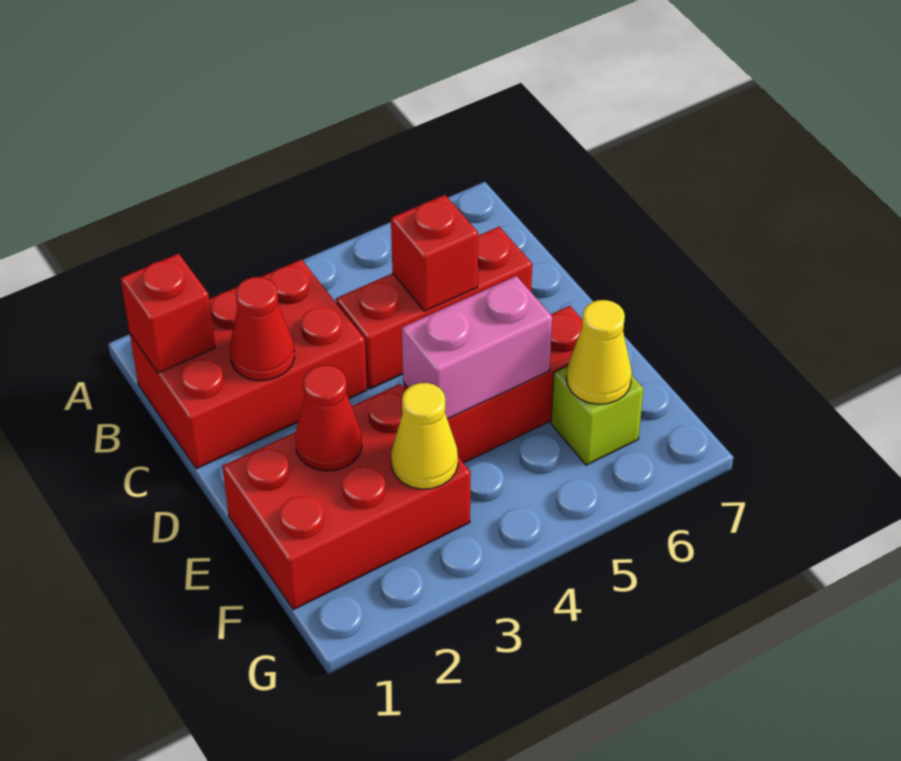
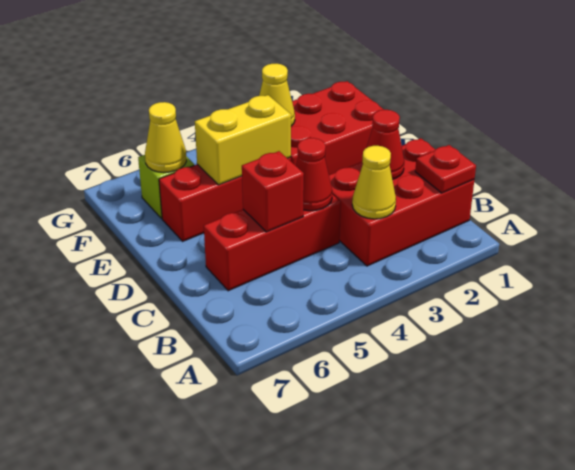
red brick B1 level 2 -> red plate B1 level 2
none -> yellow cone B3 level 2
red cone E2 level 2 -> red cone C4 level 2
pink brick E4:E5 level 2 -> yellow brick E4:E5 level 2

